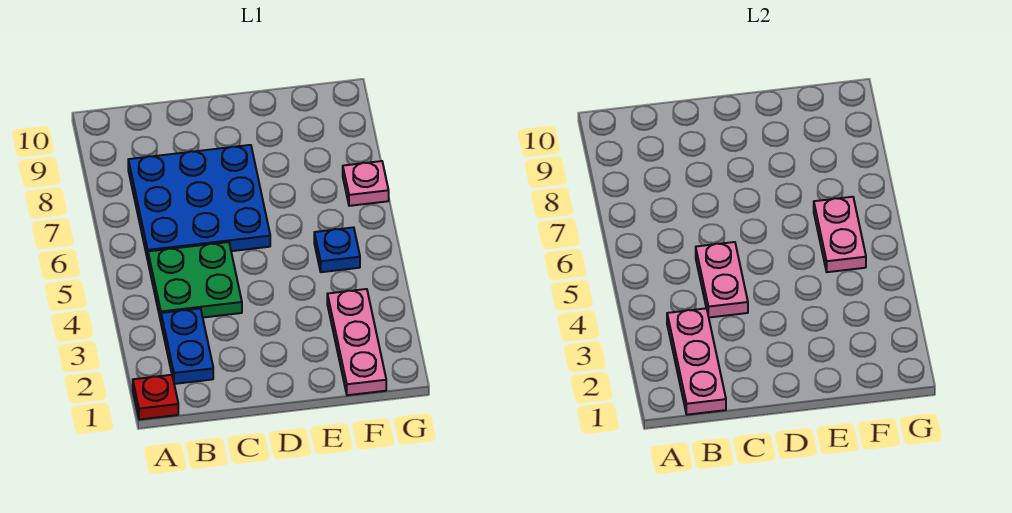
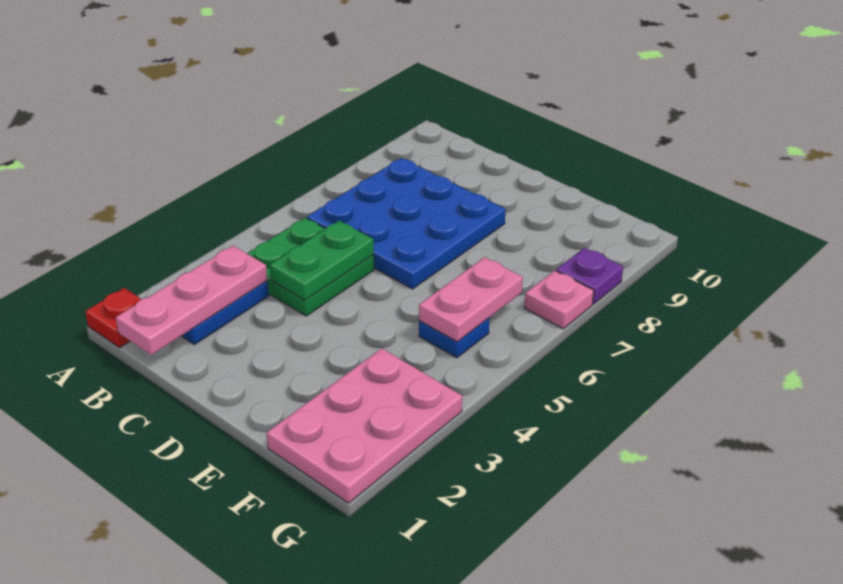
pink plate C4:C5 level 2 -> green plate C4:C5 level 2
pink plate F1:F3 level 1 -> pink plate F1:G3 level 1
none -> purple plate G8 level 1

